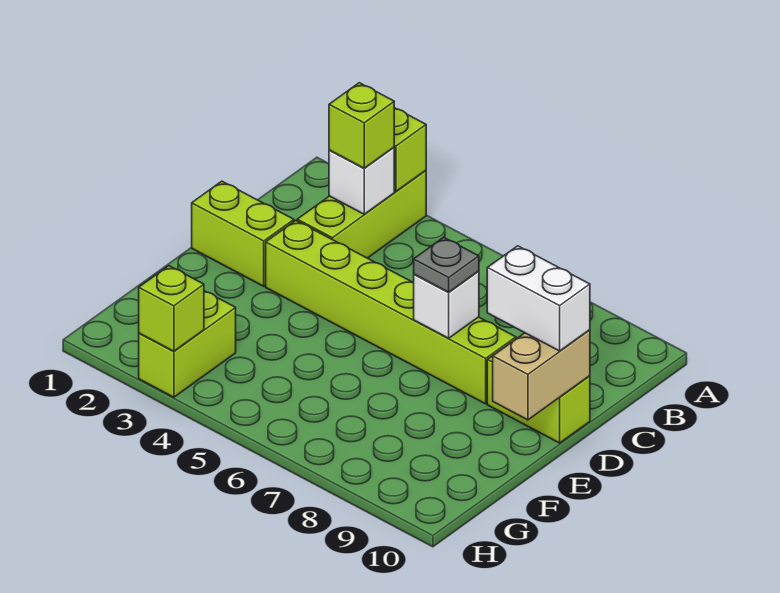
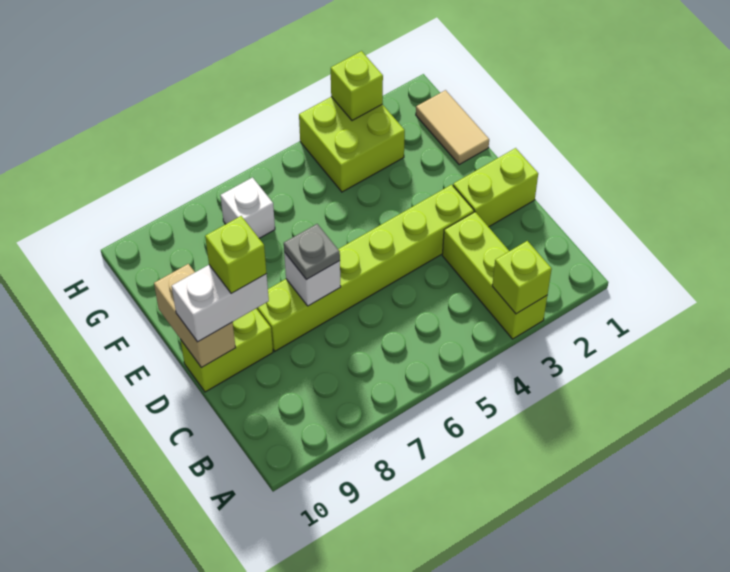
white brick B3 level 2 -> white brick G7 level 1
lime brick B3 level 3 -> lime brick D9 level 4
none -> tan tile F1:G1 level 1
lime brick G3:H3 level 1 -> lime brick G3:H4 level 1

